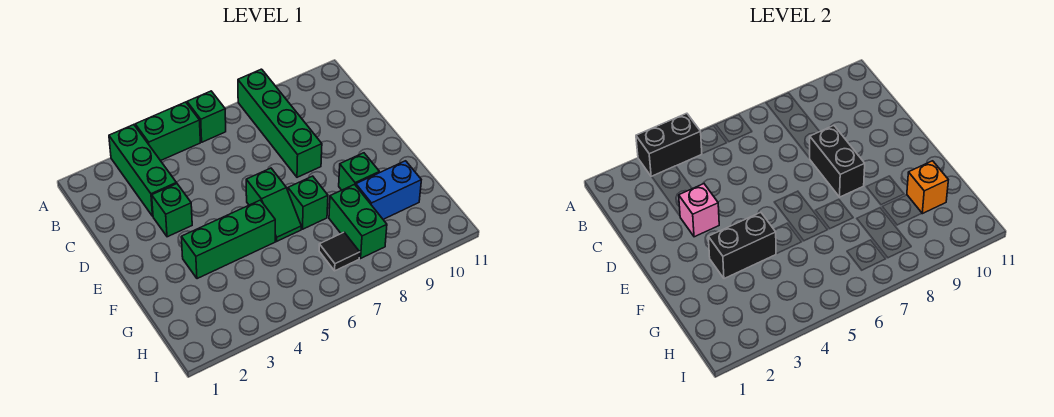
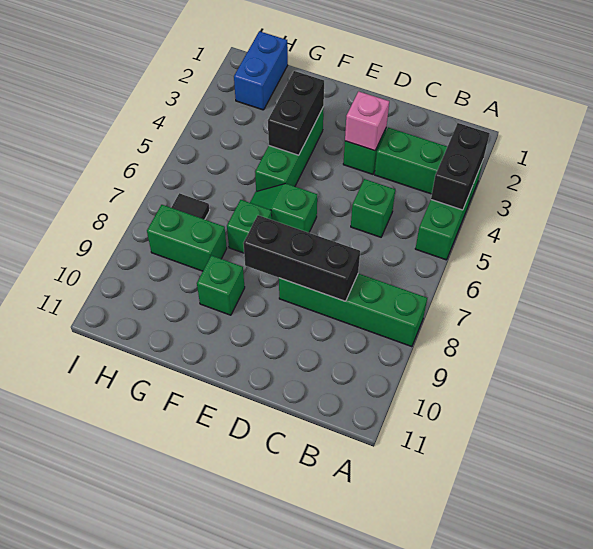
green brick A6 level 1 -> green brick C5 level 1
black brick D8:E8 level 2 -> black brick C8:E8 level 2
blue brick G9:G10 level 1 -> blue brick H1:H2 level 1
orange brick G10 level 2 -> none

